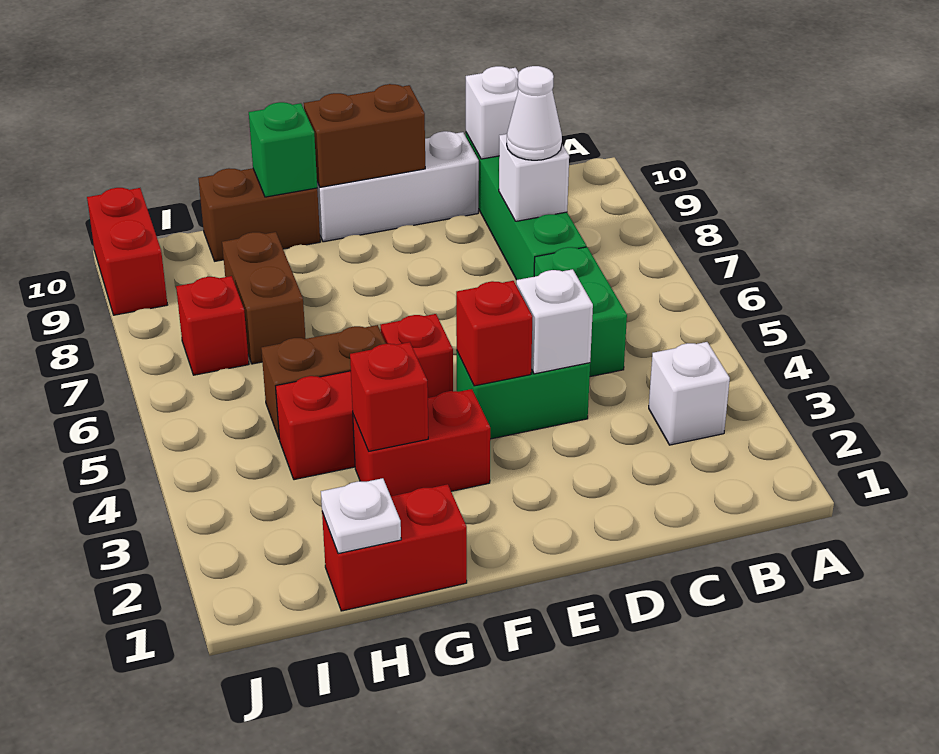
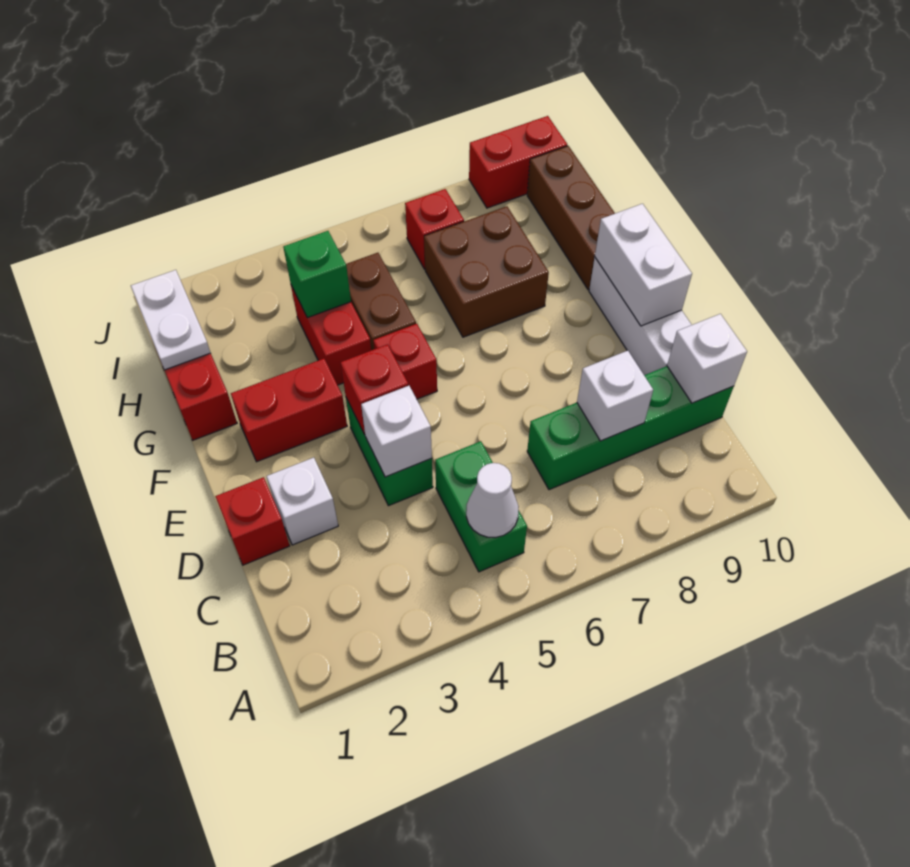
white brick B3 level 1 -> white brick D2 level 1
green brick C5:C6 level 1 -> green brick B5:C5 level 1
white cone C8 level 3 -> white cone B5 level 2
brown brick E10:F10 level 2 -> white brick E10:F10 level 2
red brick F3:G3 level 1 -> red brick F2:F3 level 1
red brick G3 level 2 -> red brick D1 level 1
brown brick G10:H10 level 1 -> brown brick G10:I10 level 1
green brick G10 level 2 -> green brick H4 level 2
white plate H1 level 2 -> white plate H1:I1 level 2
brown brick H7:H8 level 1 -> brown brick G7:H8 level 1

